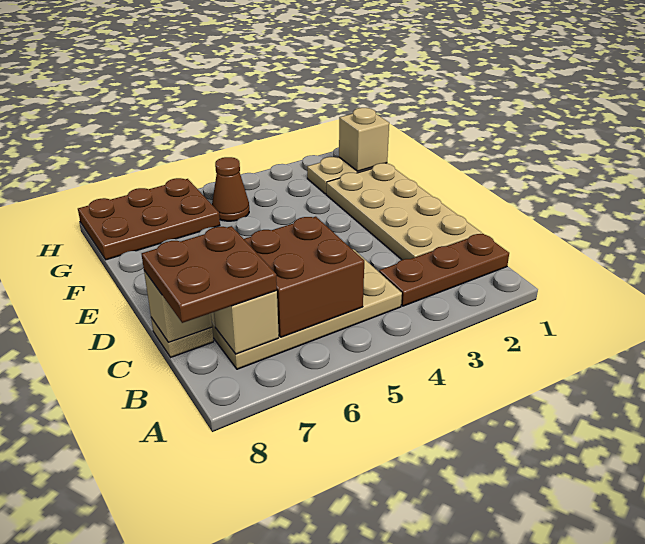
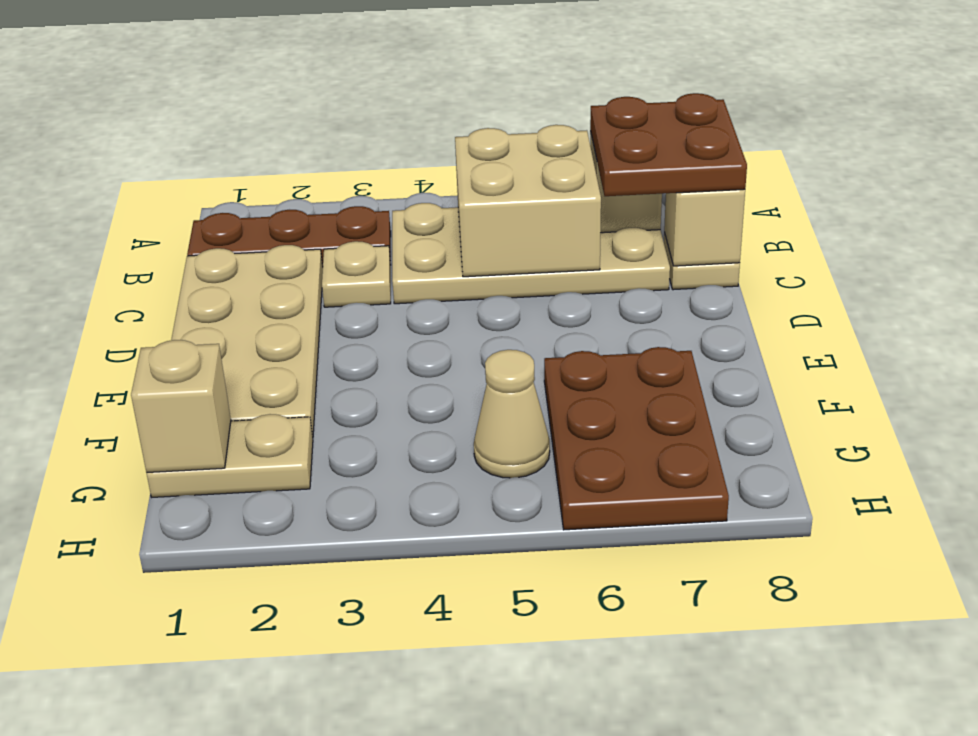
brown brick B5:C6 level 2 -> tan brick B5:C6 level 2
none -> tan plate C3 level 1
brown cone G5 level 1 -> tan cone G5 level 1
brown plate G6:H8 level 1 -> brown plate F6:H7 level 1

